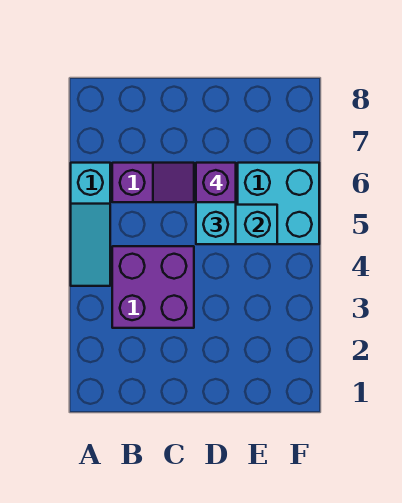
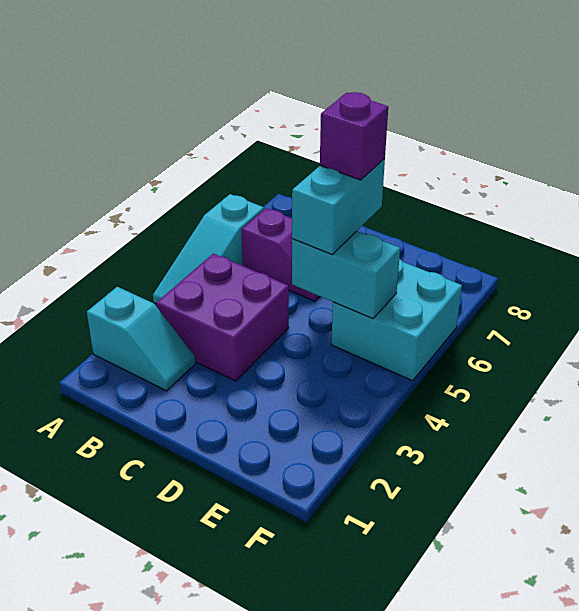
none -> cyan slope A2:B2 level 1 top A

